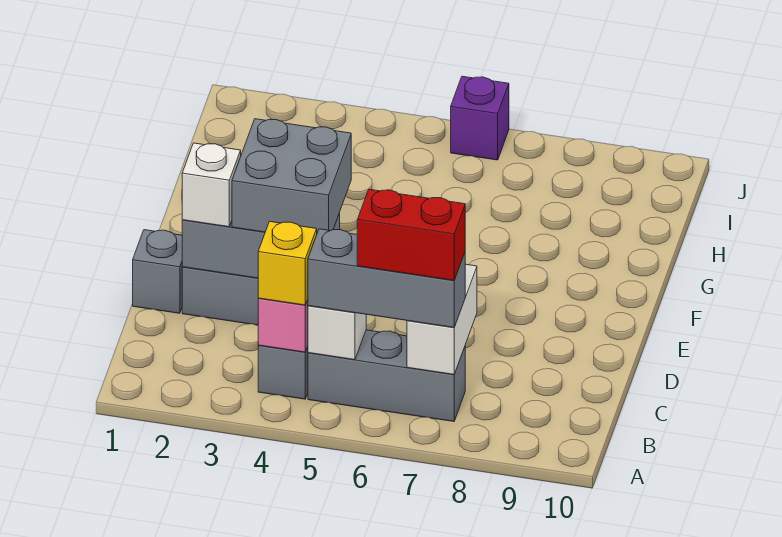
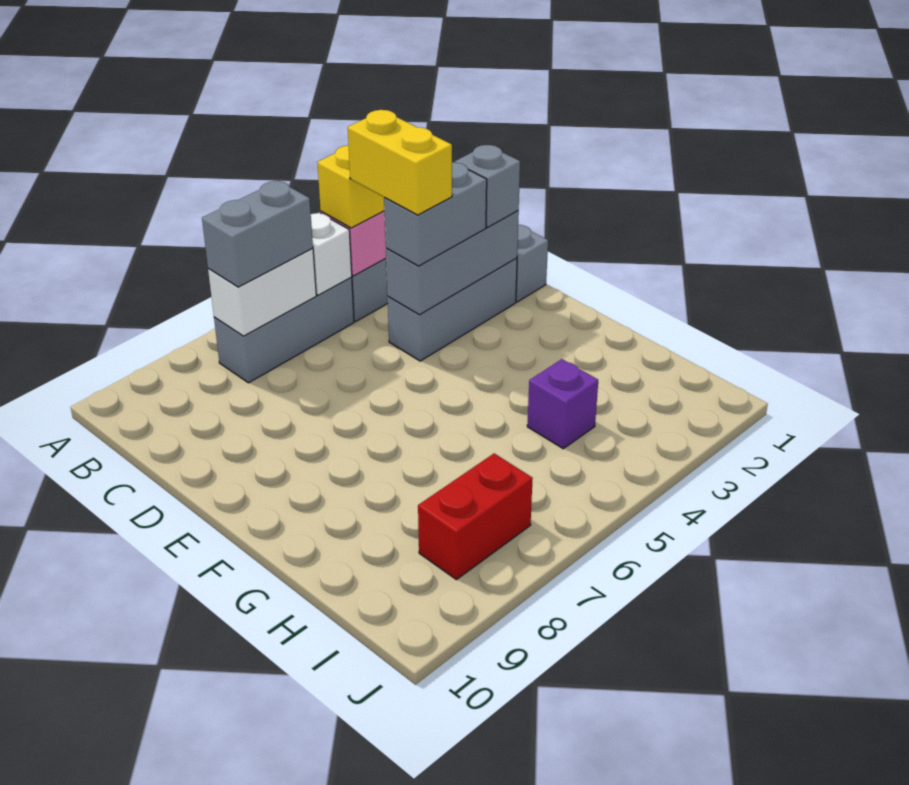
grey brick B5:B7 level 3 -> grey brick B6:B7 level 3
red brick B6:B7 level 4 -> red brick I7:I8 level 1
white brick B7:C7 level 2 -> white brick B6:B7 level 2
none -> yellow brick C4:D4 level 4
white brick D2 level 3 -> grey brick D2 level 3
grey brick D3:E4 level 3 -> grey brick D3:D4 level 3
purple brick J6 level 1 -> purple brick H4 level 1

